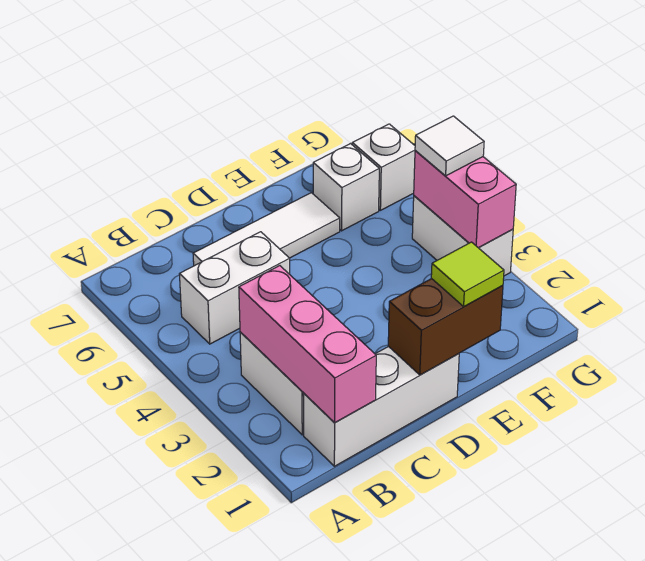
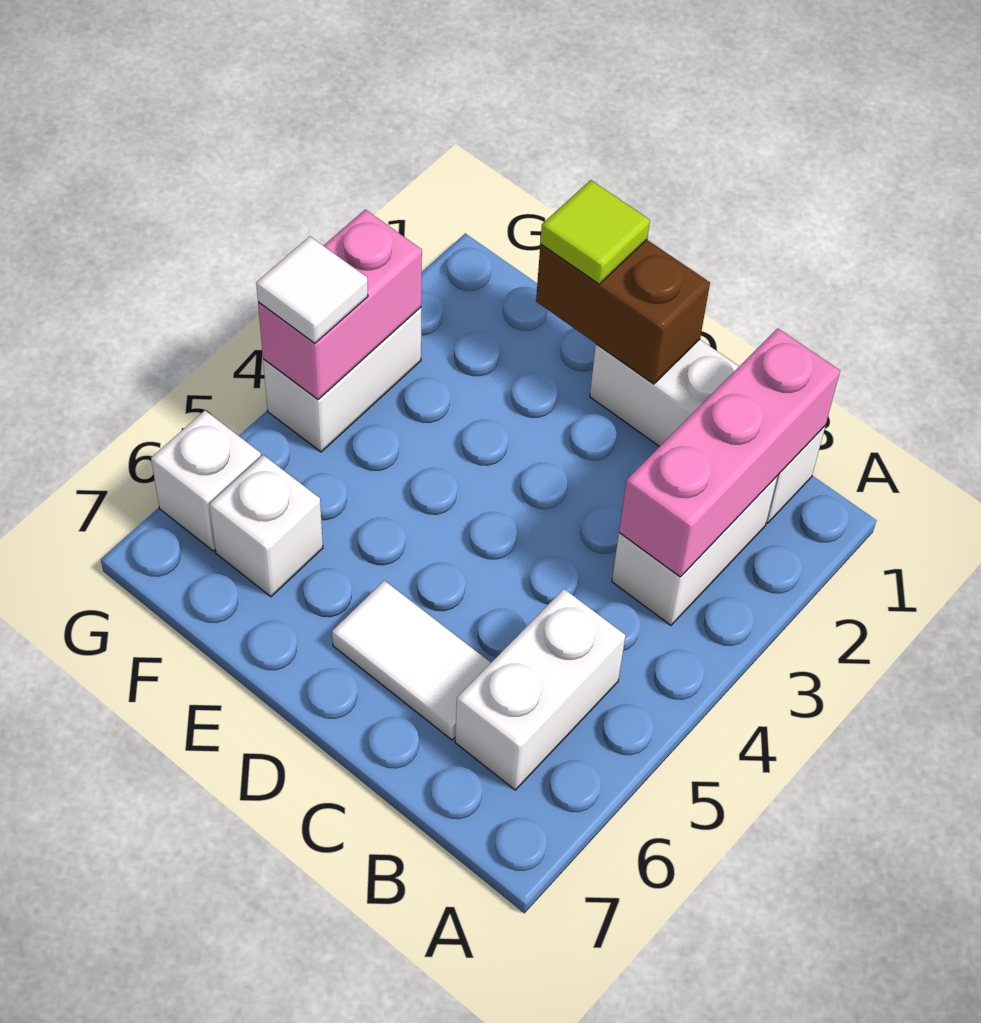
white brick B5:C5 level 1 -> white brick B5:B6 level 1
white tile C6:E6 level 1 -> white tile C6:D6 level 1

